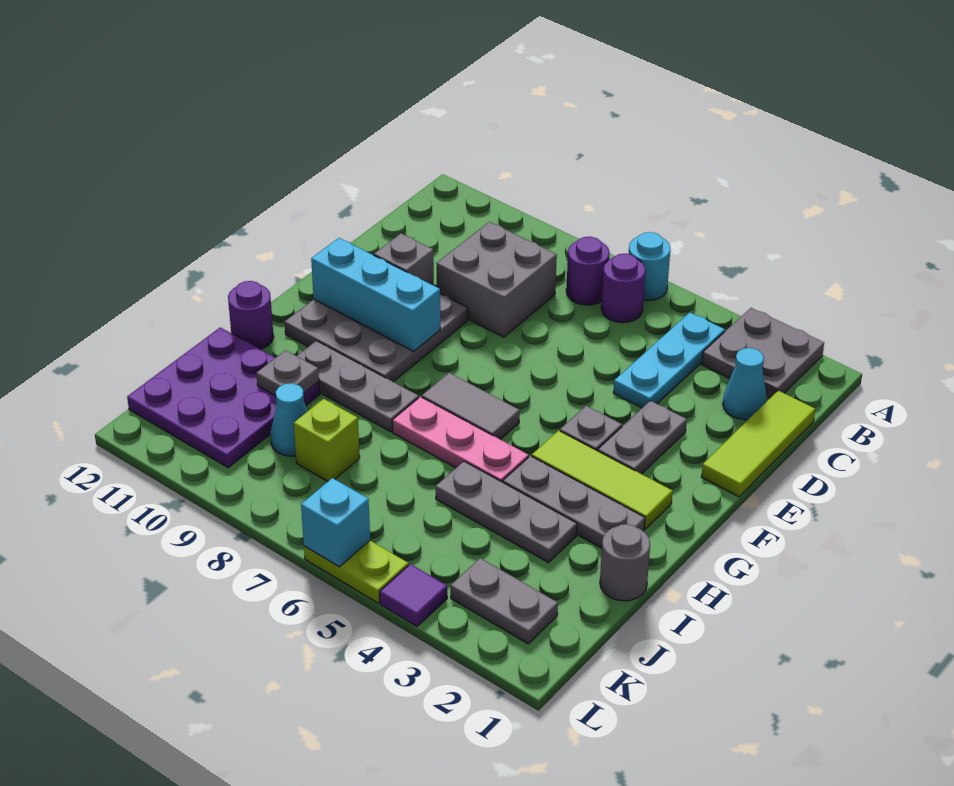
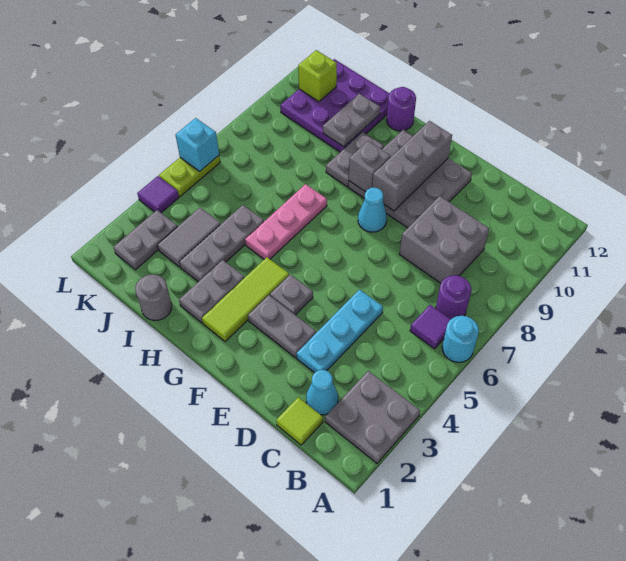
cyan plate B4:D4 level 1 -> cyan plate D3:D5 level 1
purple round brick B6 level 1 -> purple tile B6 level 1
lime tile C1:E1 level 1 -> lime tile C1 level 1
grey brick E10 level 2 -> grey brick G9 level 2
cyan brick F9:F11 level 2 -> grey brick F9:F11 level 2
grey tile G6:G7 level 1 -> grey tile J3:J4 level 1
grey plate H2:H4 level 1 -> grey plate H2:H3 level 1
grey plate H8:H10 level 1 -> grey plate H9:H10 level 1
grey plate I10 level 2 -> grey plate I10:I11 level 2
lime brick J8 level 1 -> lime brick K11 level 2
cyan cone J9 level 1 -> cyan cone F8 level 1

